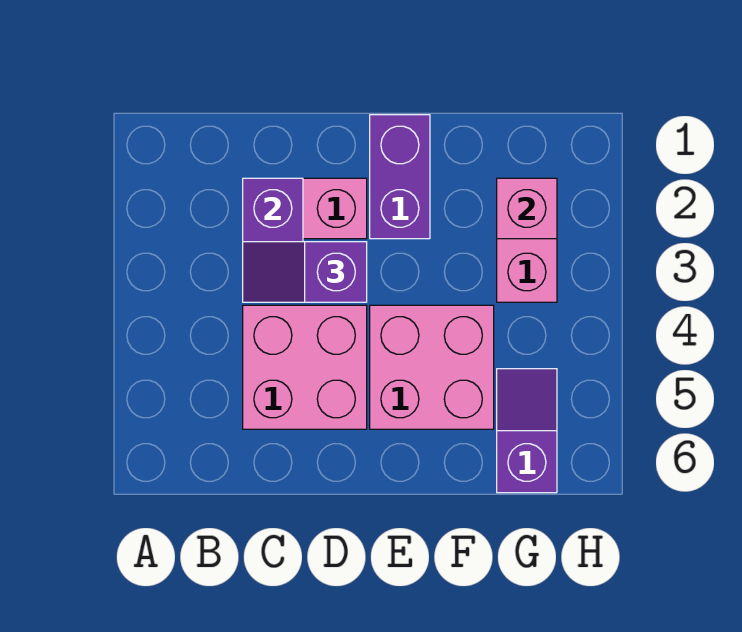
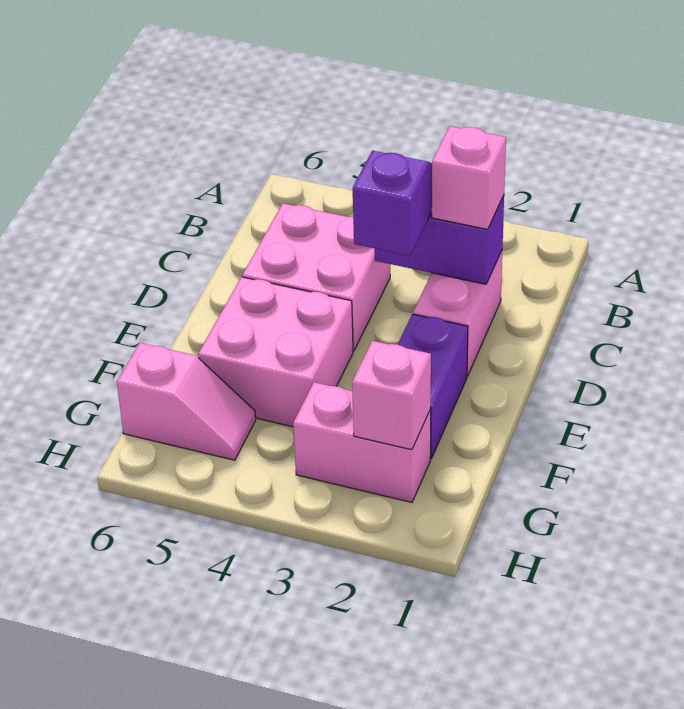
none -> pink brick C2 level 3
purple brick E1:E2 level 1 -> purple brick E2:F2 level 1
purple slope G5:G6 level 1 top 6 -> pink slope G5:G6 level 1 top 6

